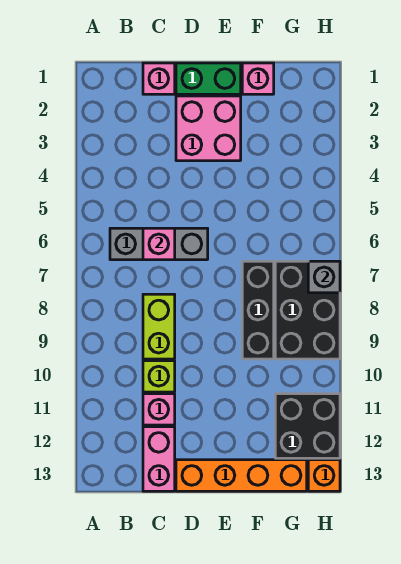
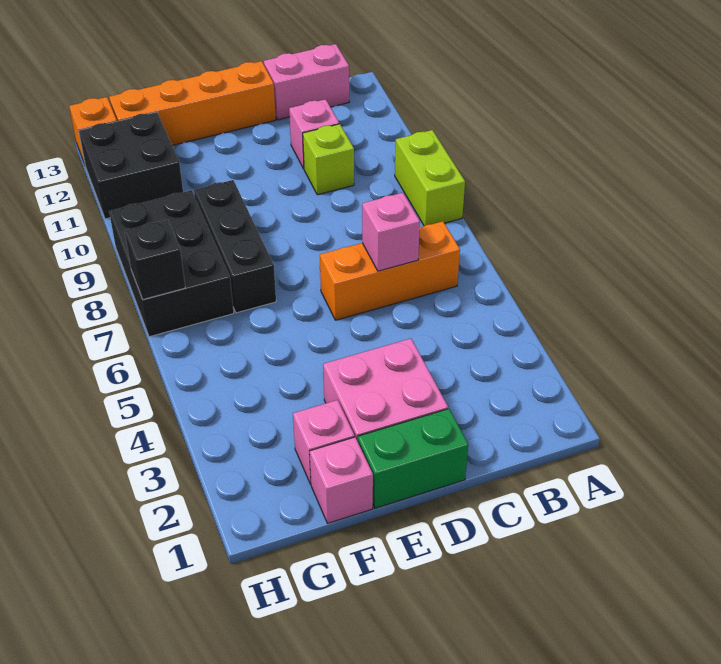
grey brick B6:D6 level 1 -> orange brick B6:D6 level 1
pink brick C1 level 1 -> pink brick F2 level 1
lime brick C8:C9 level 1 -> lime brick A8:A9 level 1
pink brick C12:C13 level 1 -> pink brick B13:C13 level 1
grey brick H7 level 2 -> black brick H7 level 2

